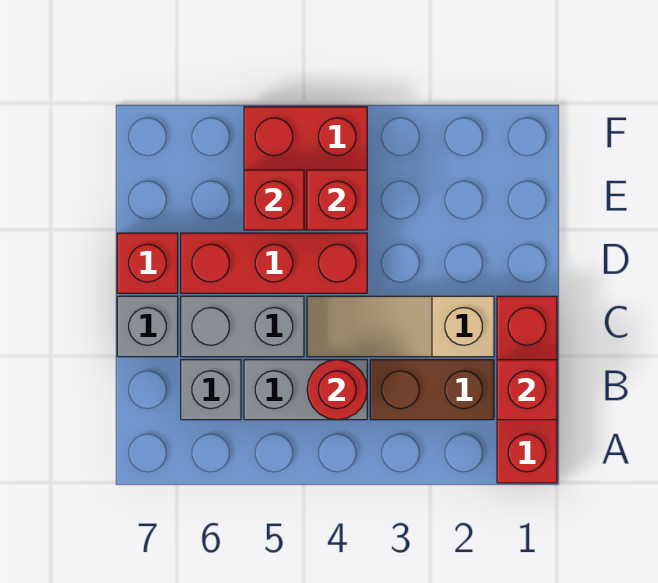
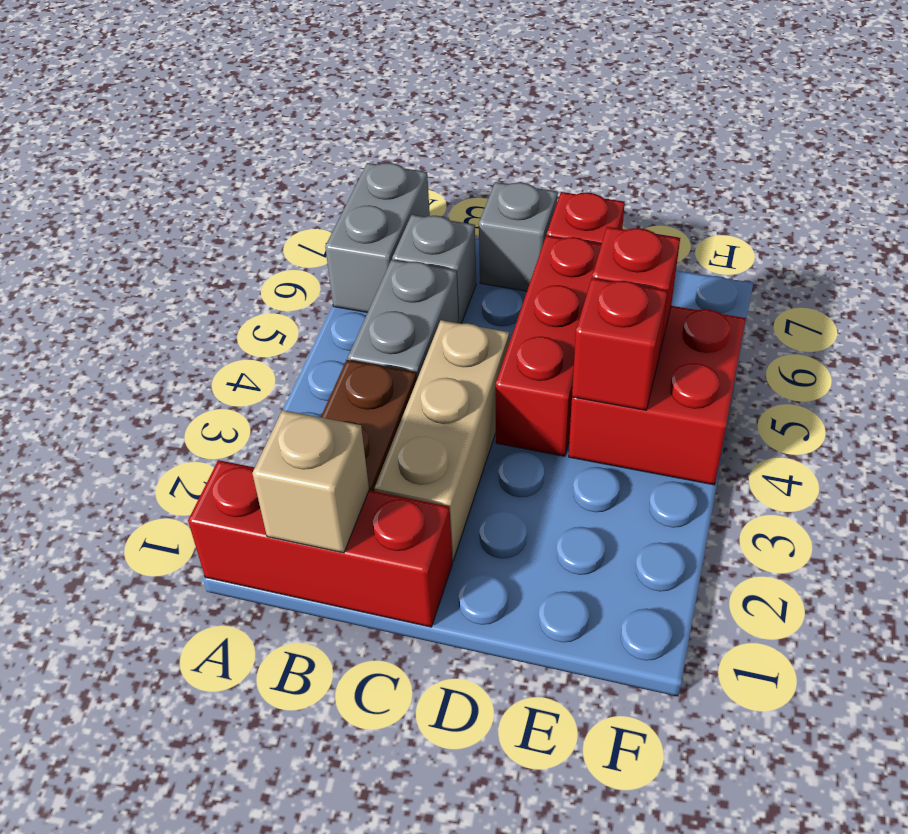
red brick B1 level 2 -> tan brick B1 level 2
red round brick B4 level 2 -> none
tan slope C2:C4 level 1 top 2 -> tan brick C2:C4 level 1
grey brick C5:C6 level 1 -> grey brick A6:A7 level 1

